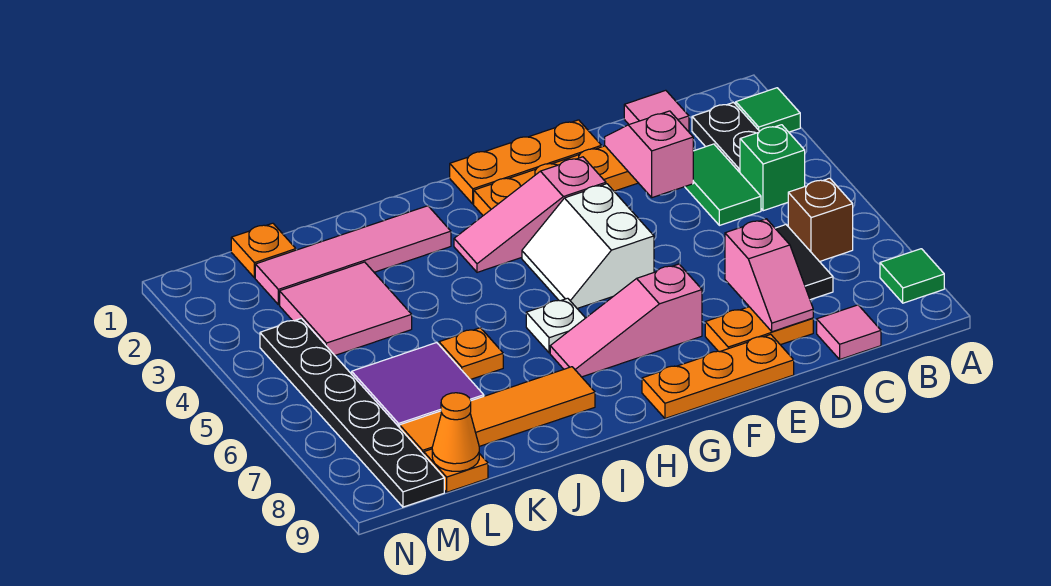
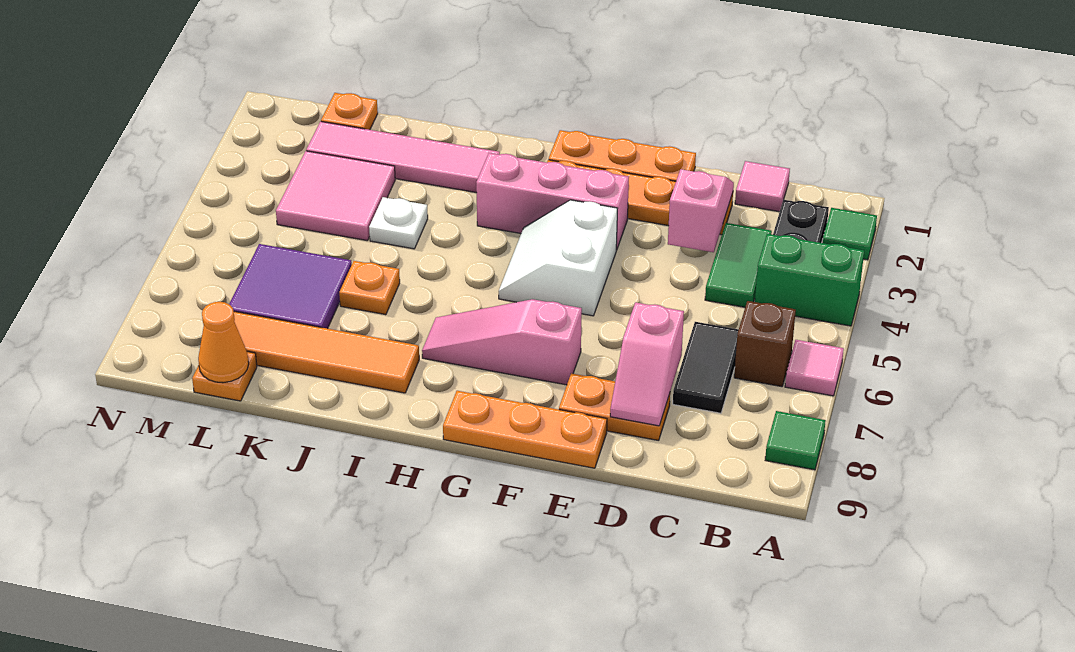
green brick B4 level 1 -> green brick A4:B4 level 1
pink tile C9 level 1 -> pink tile A6 level 1
pink slope F3:H3 level 1 top F -> pink brick F3:H3 level 1
white plate H6 level 1 -> white plate J4 level 1
black plate M4:M9 level 1 -> none

